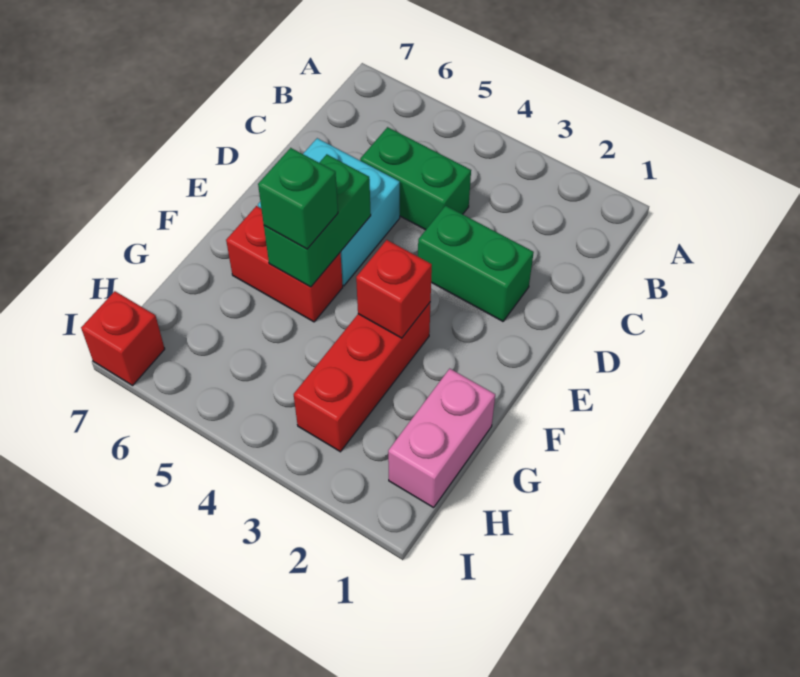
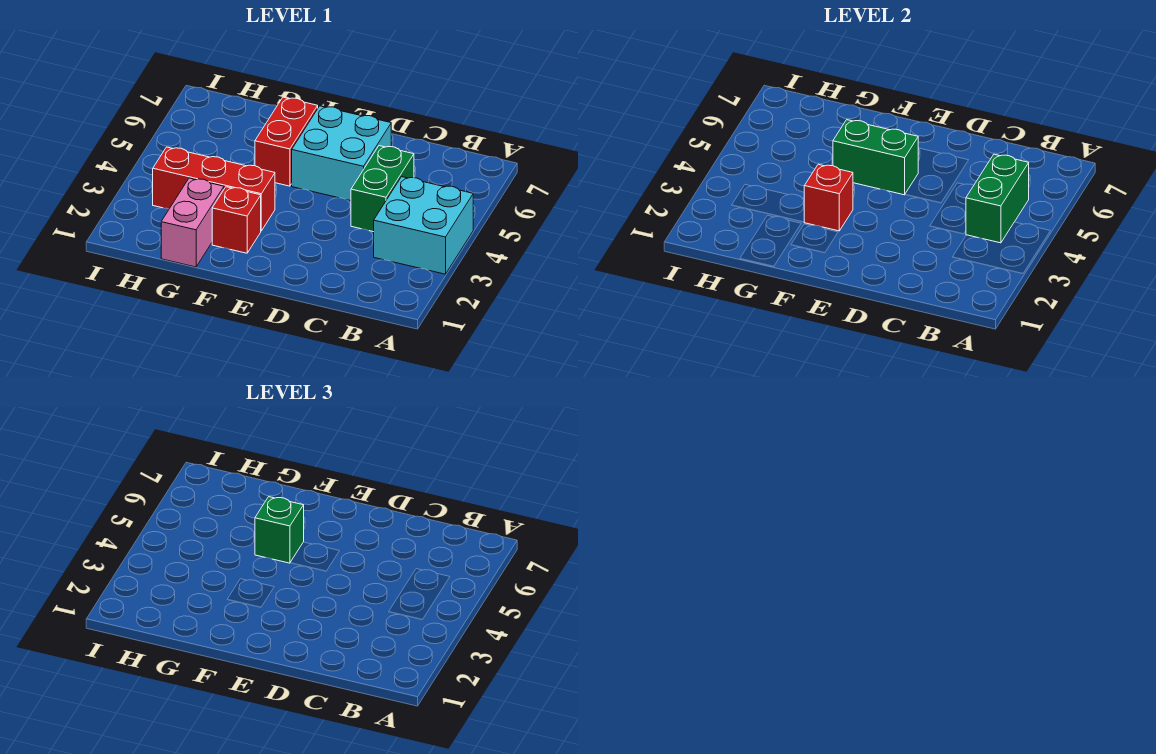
none -> cyan brick A3:B4 level 1
green brick D2:D3 level 1 -> green brick B4:B5 level 2
pink brick G1:H1 level 1 -> pink brick G1:G2 level 1
red brick I7 level 1 -> red brick F2 level 1

